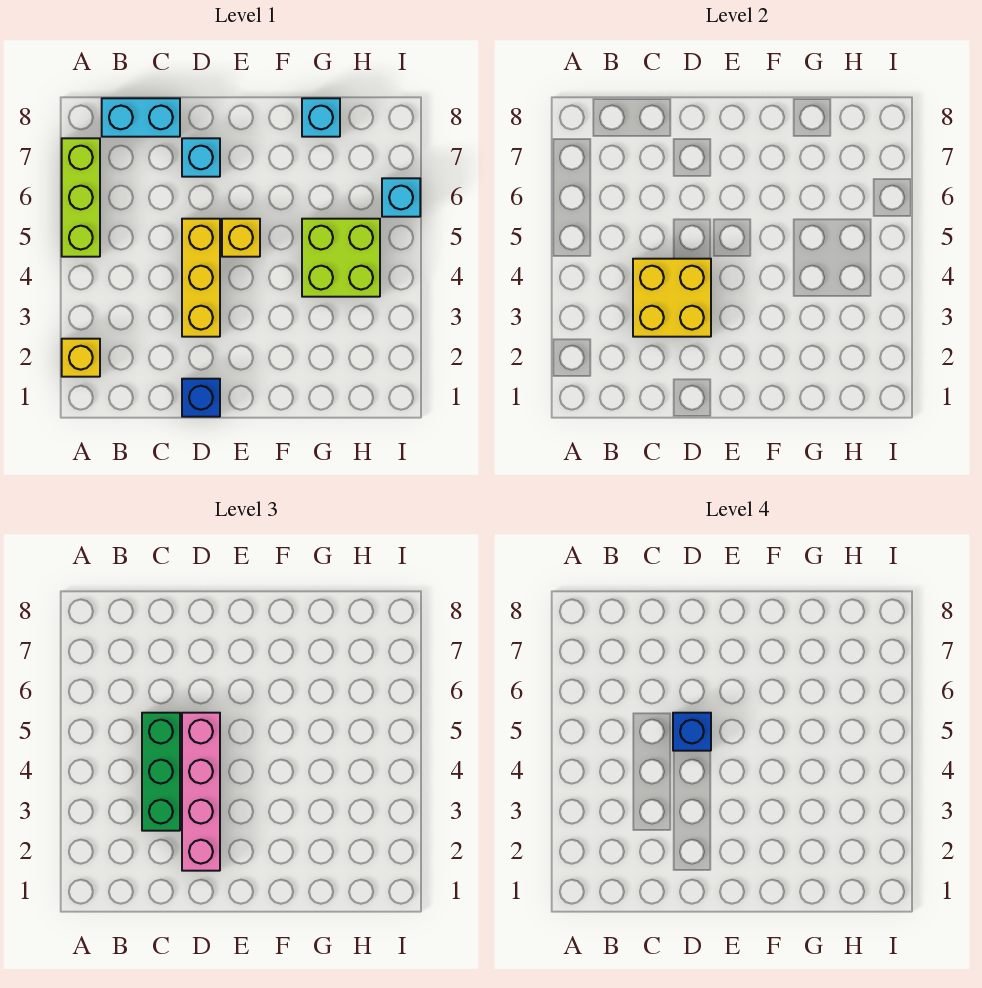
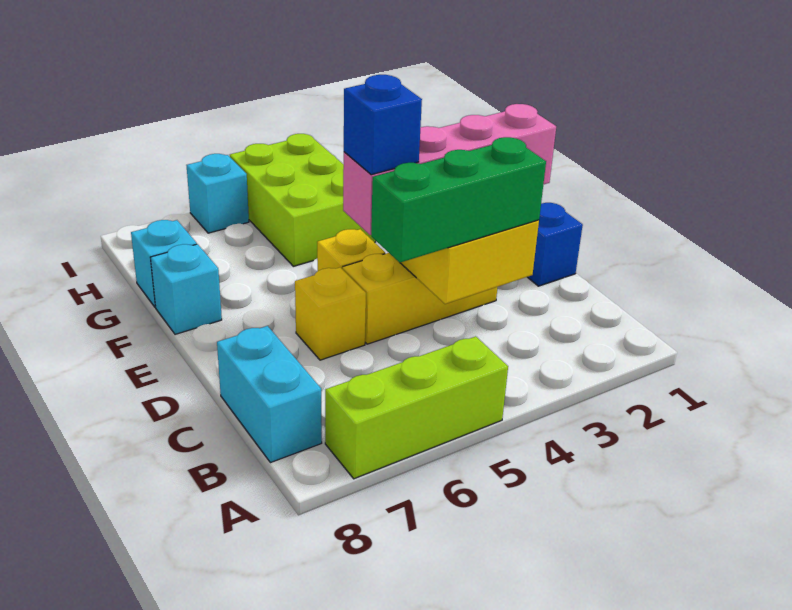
yellow brick A2 level 1 -> yellow brick D6 level 1
cyan brick D7 level 1 -> cyan brick F8 level 1
lime brick G4:H5 level 1 -> lime brick G4:I5 level 1

